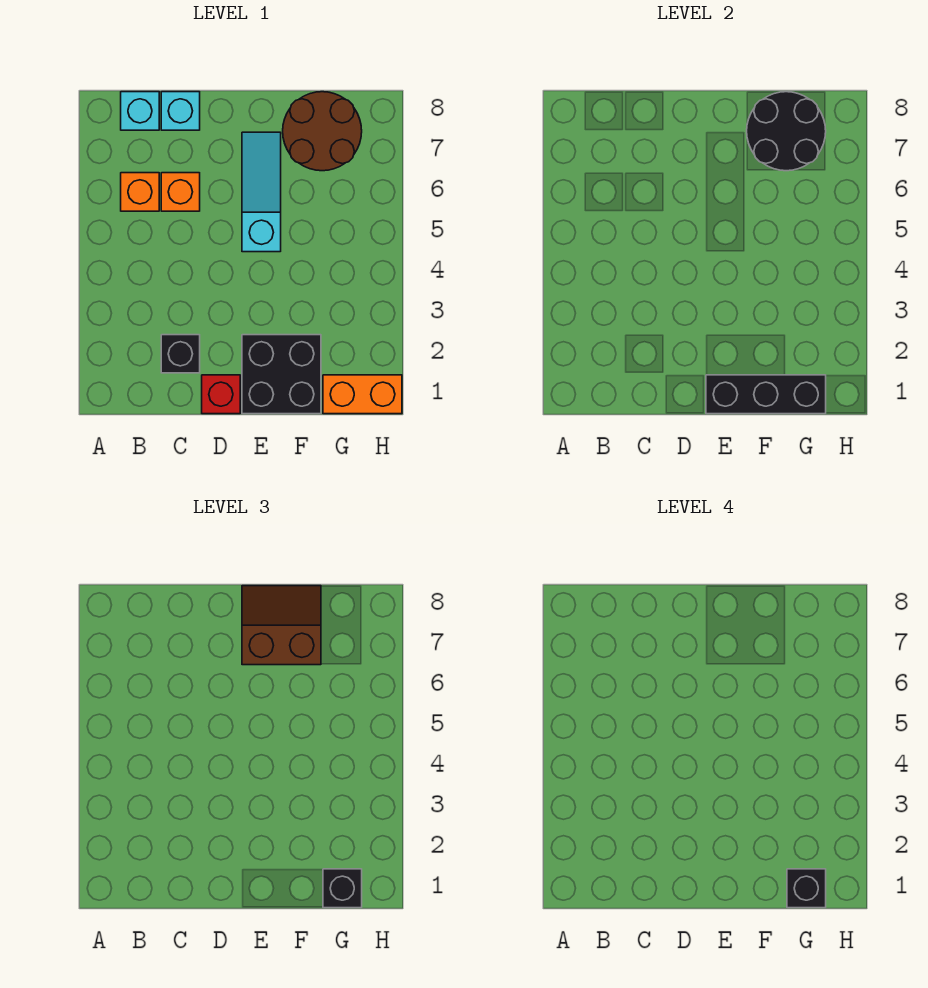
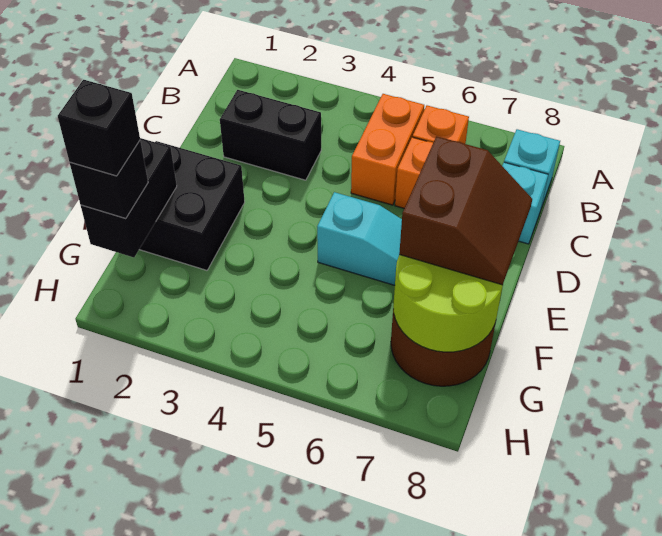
black brick C2 level 1 -> black brick C2:C3 level 1
red brick D1 level 1 -> none
black brick E1:G1 level 2 -> black brick F1:G1 level 2
black round brick F7:G8 level 2 -> lime round brick F7:G8 level 2
orange brick G1:H1 level 1 -> orange brick B5:C5 level 1

